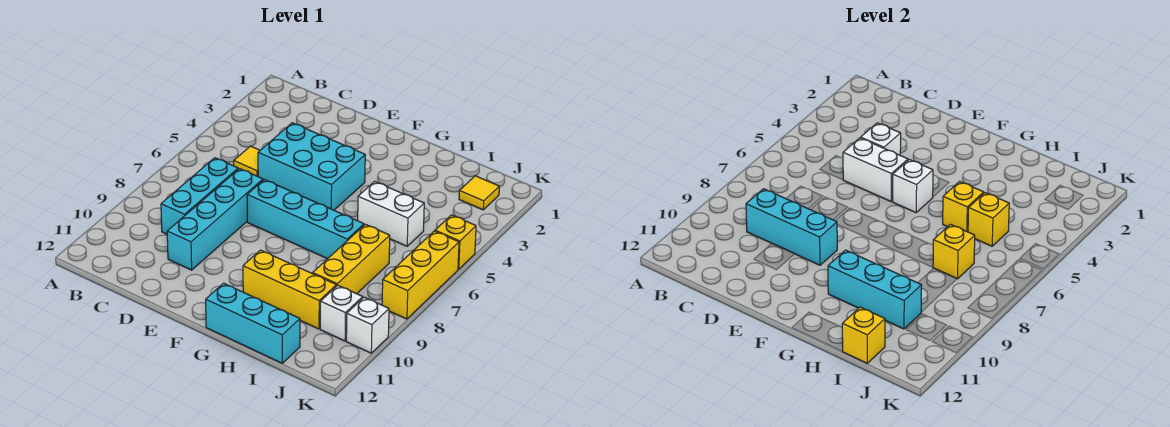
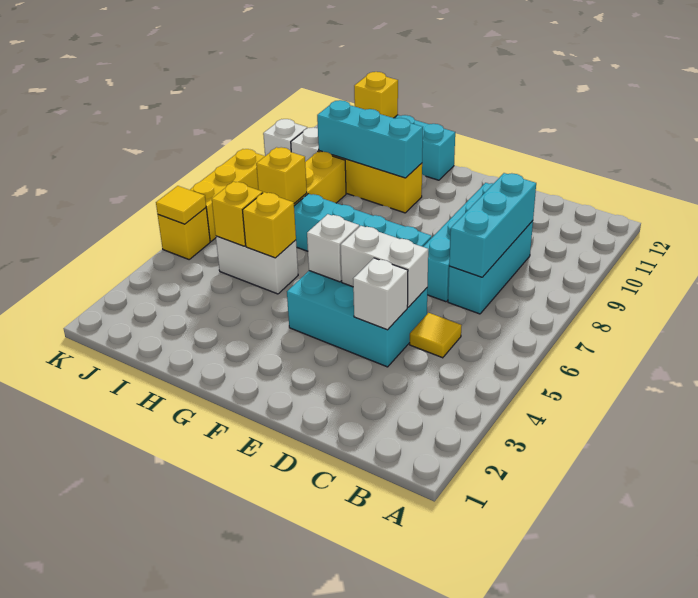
cyan brick C9:E9 level 2 -> cyan brick C7:C9 level 2
yellow tile J2 level 1 -> yellow tile K5 level 2

